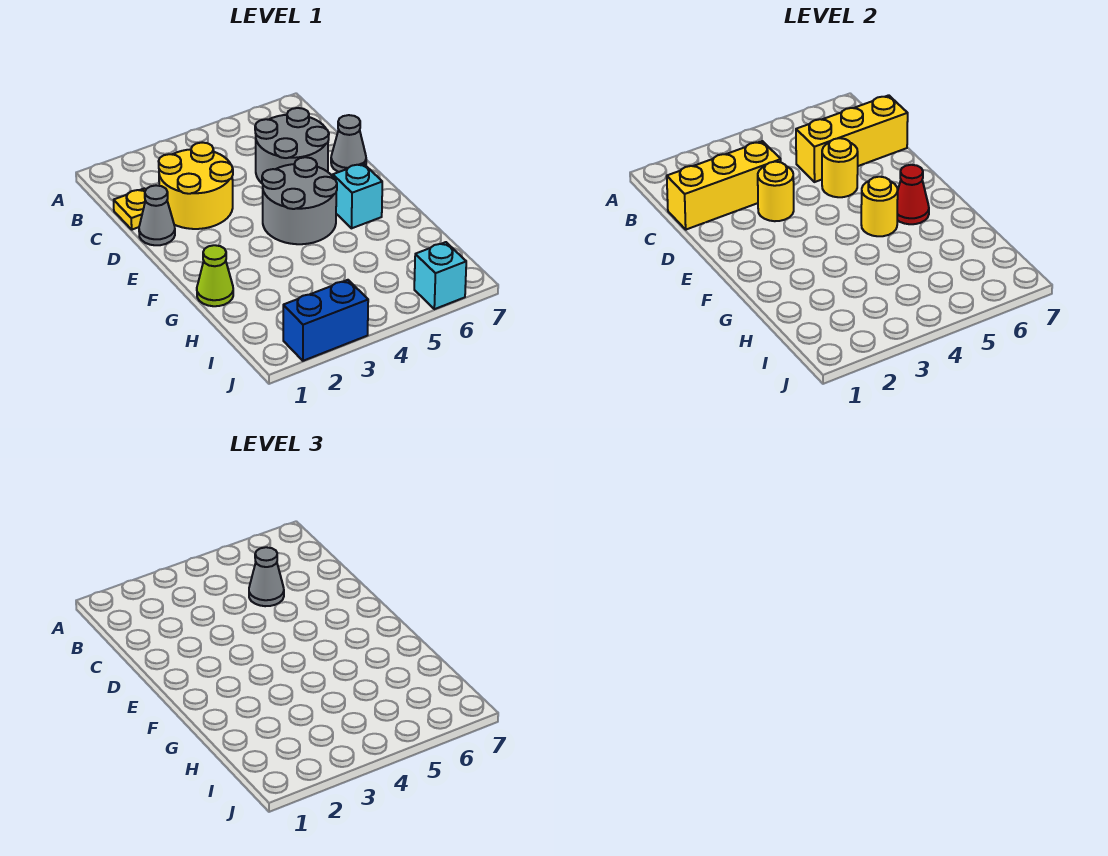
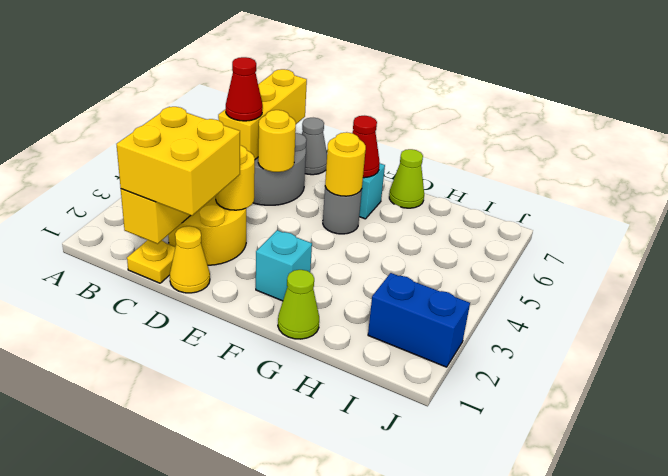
none -> yellow brick C1:D2 level 3
grey cone C5 level 3 -> red cone C5 level 3
grey cone D1 level 1 -> yellow cone D1 level 1
grey round brick E4:F5 level 1 -> grey round brick F5 level 1
none -> lime cone G7 level 1
blue brick J2:J3 level 1 -> blue brick I2:J2 level 1
cyan brick J6 level 1 -> cyan brick F2 level 1

